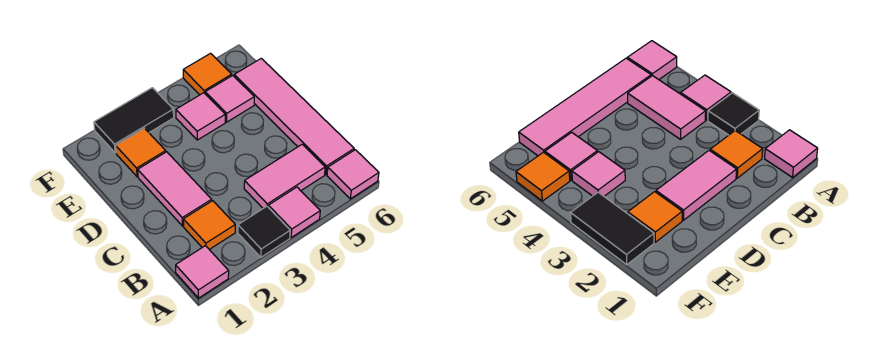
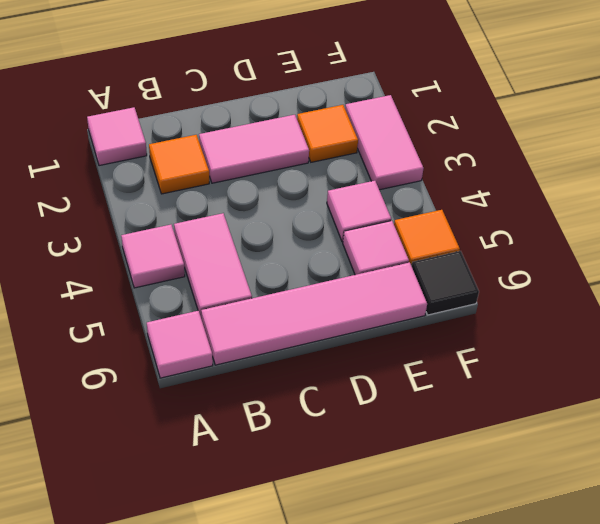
black tile A3 level 1 -> black tile F6 level 1
black tile F2:F3 level 1 -> pink tile F2:F3 level 1

